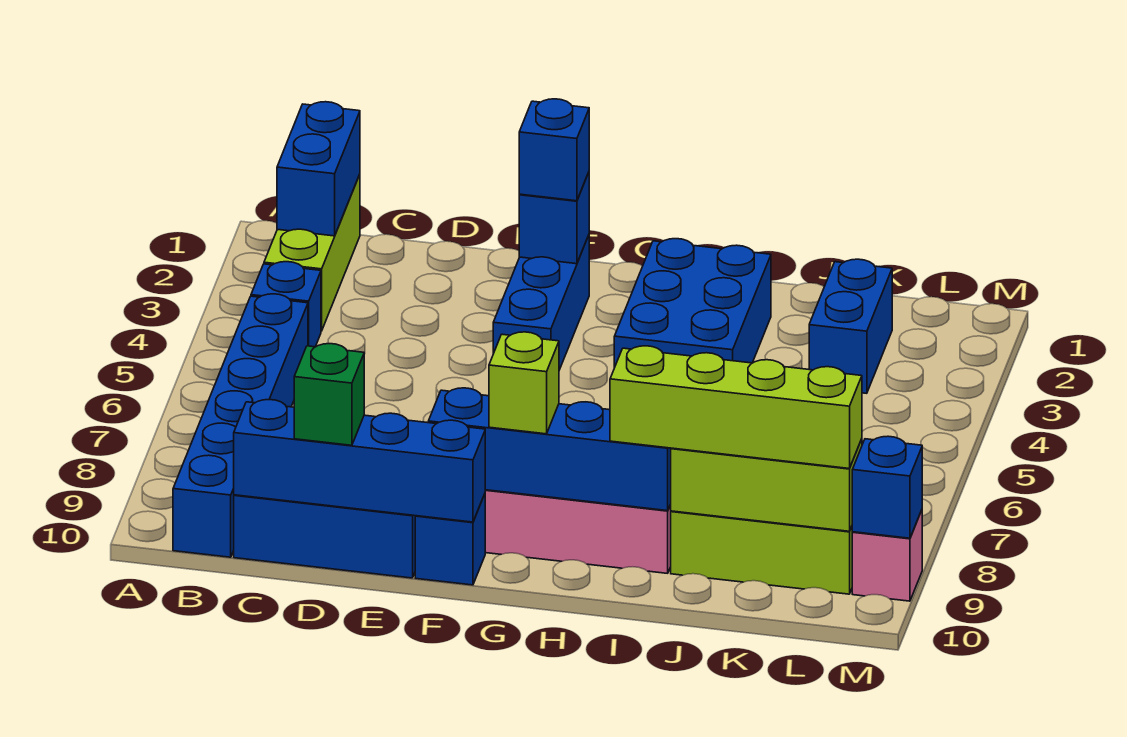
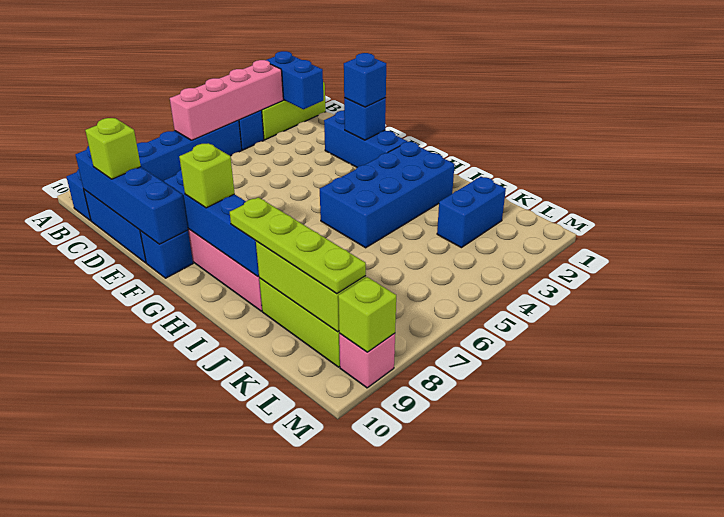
blue brick B1:B2 level 2 -> blue brick B2:C2 level 2
none -> pink brick B3:B6 level 2
green brick D10 level 3 -> lime brick D10 level 3
blue brick F2:F4 level 1 -> blue brick E2:G2 level 1
blue brick H2:I4 level 1 -> blue brick H2:I5 level 1
lime brick I9:L9 level 3 -> lime plate I9:L9 level 3
blue brick M9 level 2 -> lime brick M9 level 2

